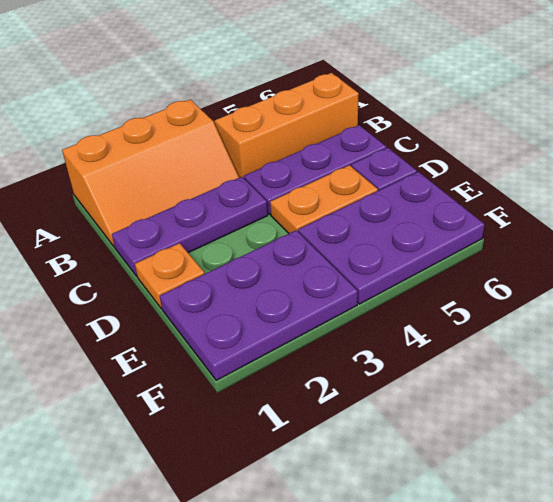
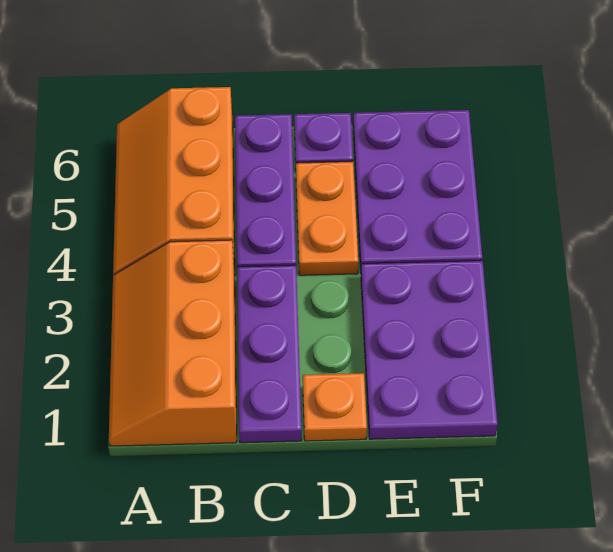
orange slope A1:B3 level 1 top A -> orange slope A1:B3 level 1 top B

